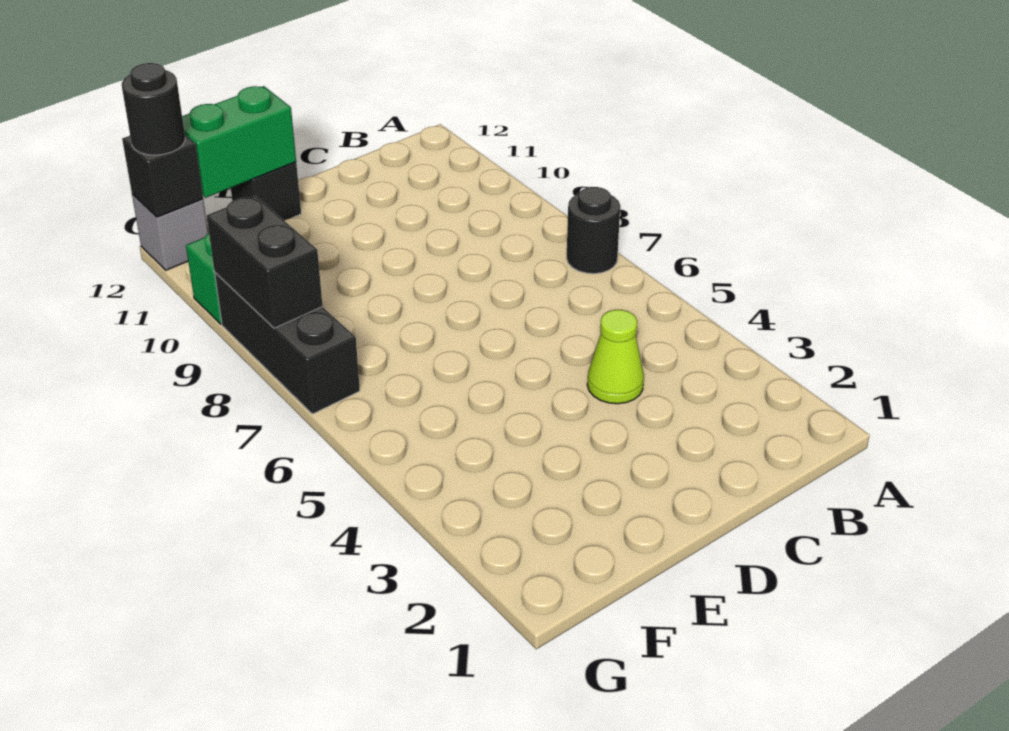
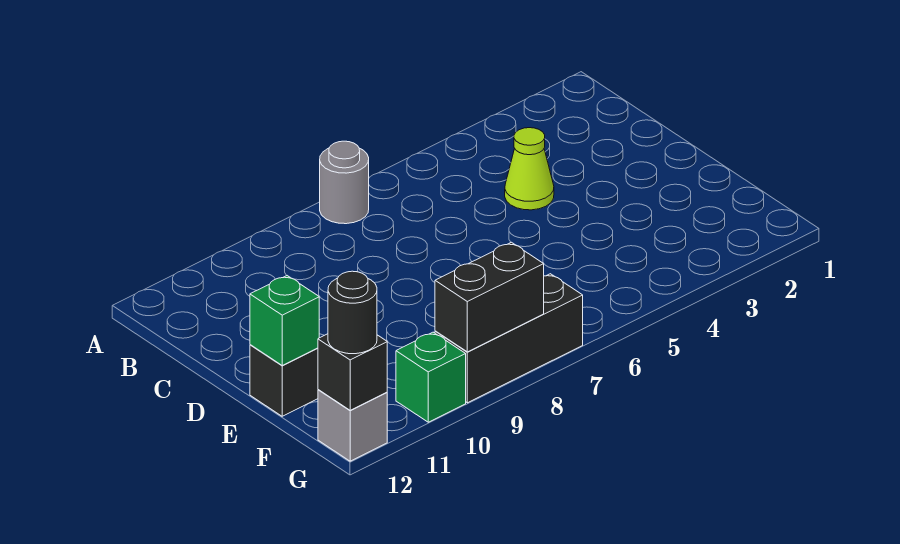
black round brick A7 level 1 -> grey round brick A7 level 1
green brick E12:F12 level 2 -> green brick E12 level 2

